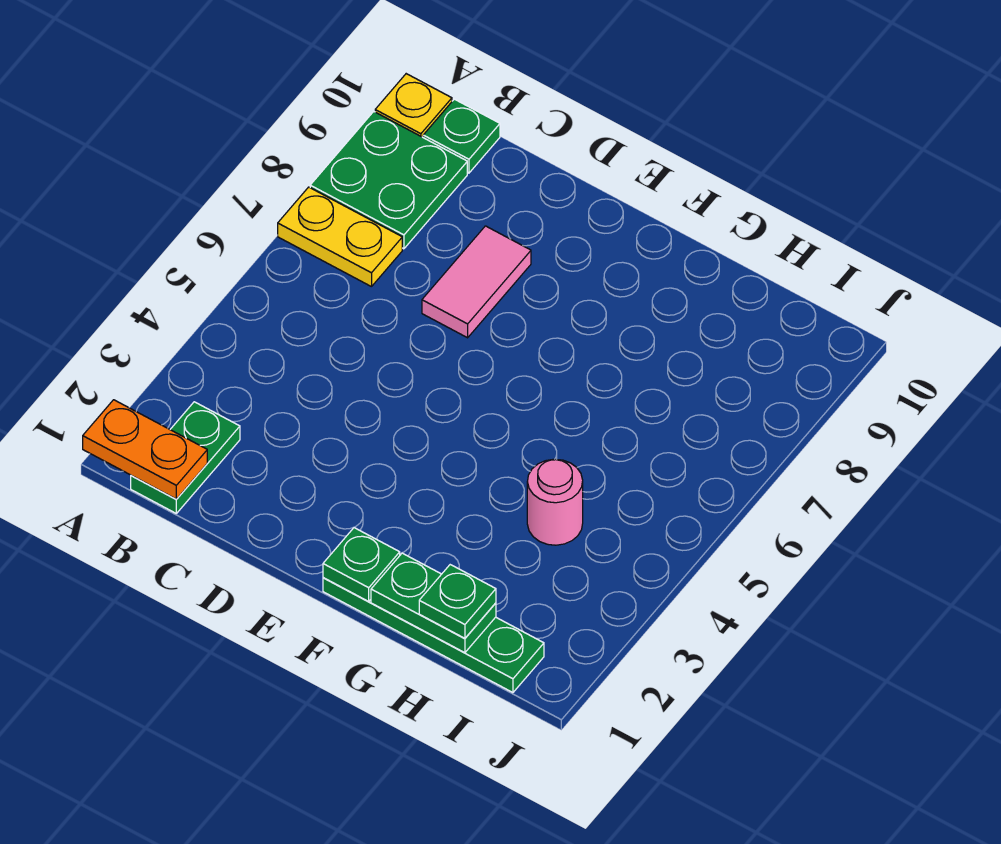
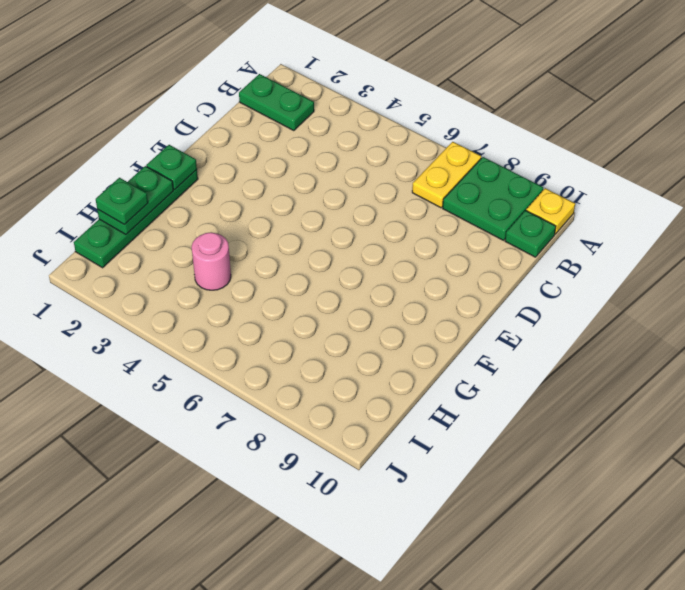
orange plate A1:B1 level 2 -> none
pink tile D7:D8 level 1 -> none

